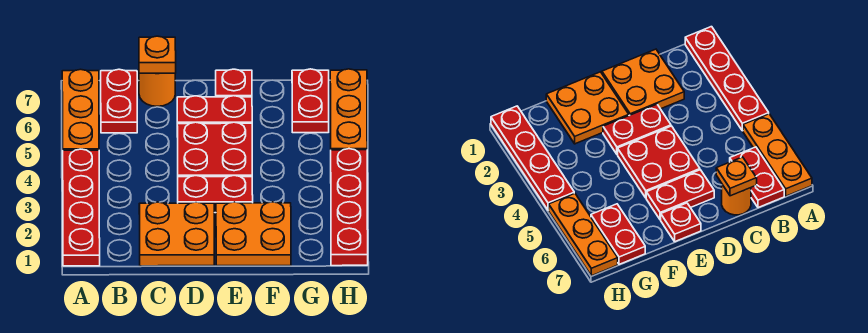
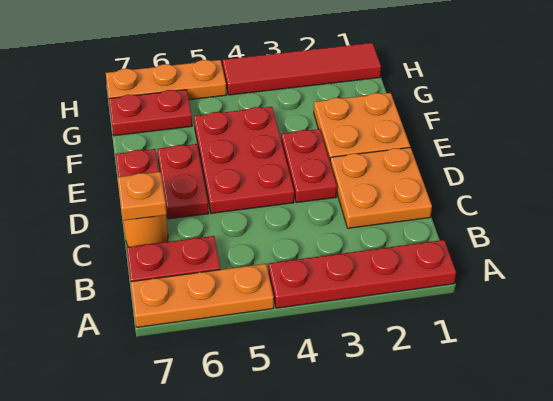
red plate D4:E5 level 1 -> red plate D4:F5 level 1
red plate H1:H4 level 1 -> red tile H1:H4 level 1

